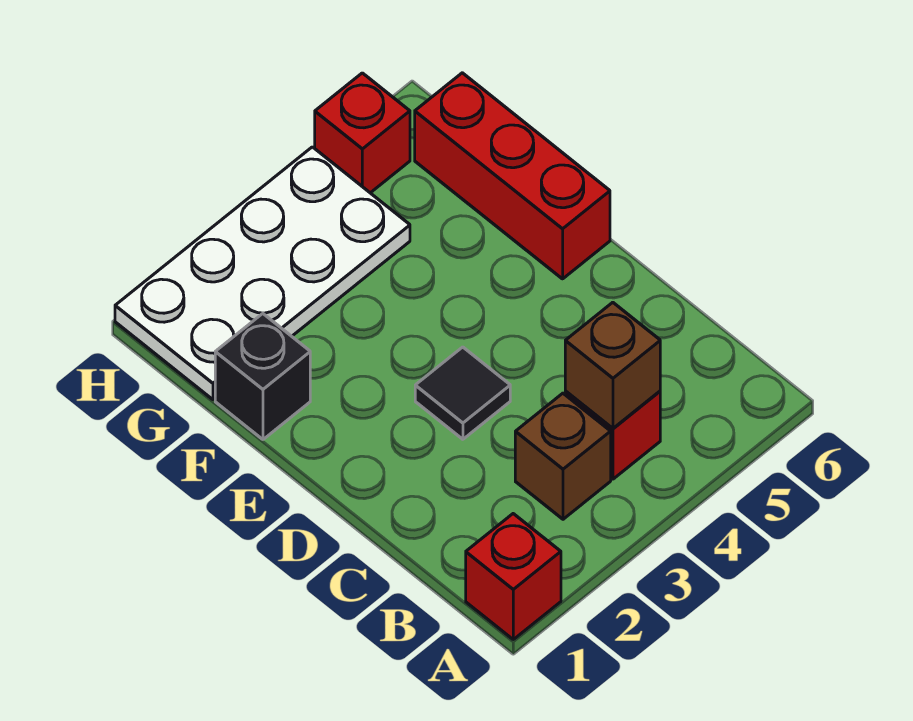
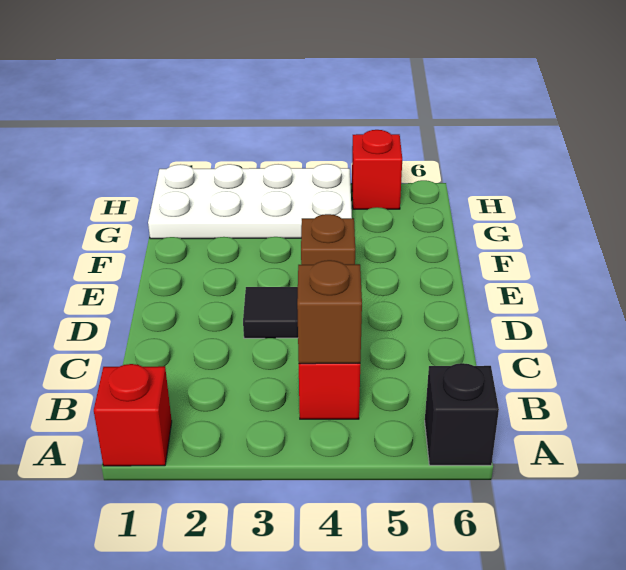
brown brick B3 level 1 -> brown brick E4 level 1
red brick E6:G6 level 1 -> none
black brick F1 level 1 -> black brick A6 level 1

